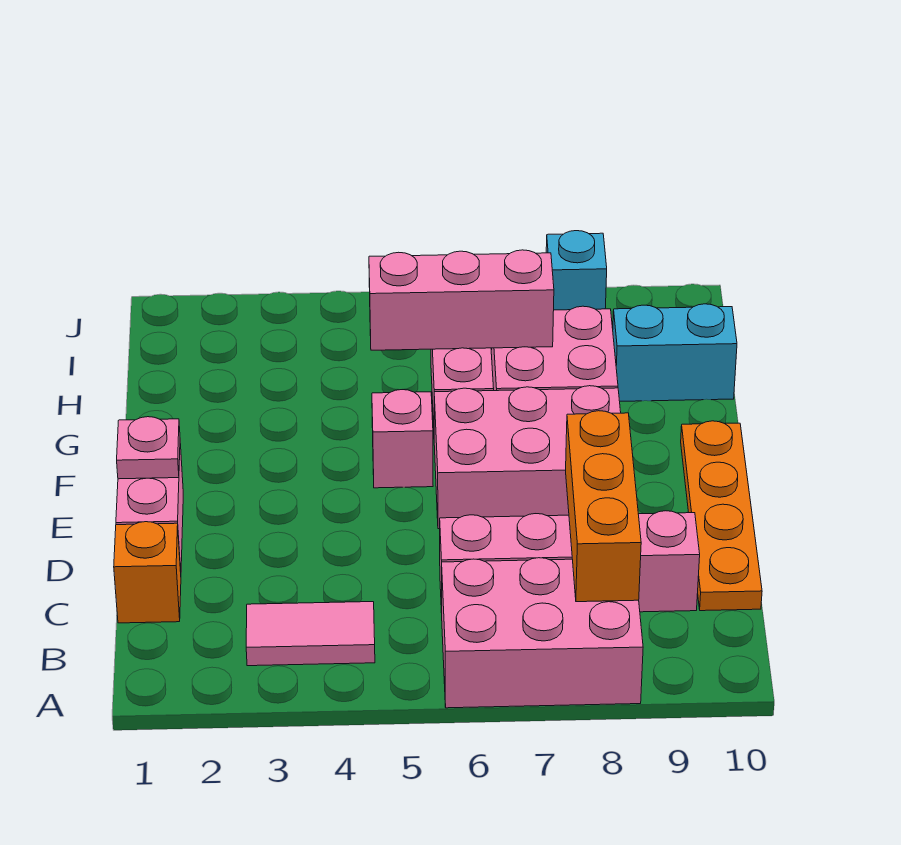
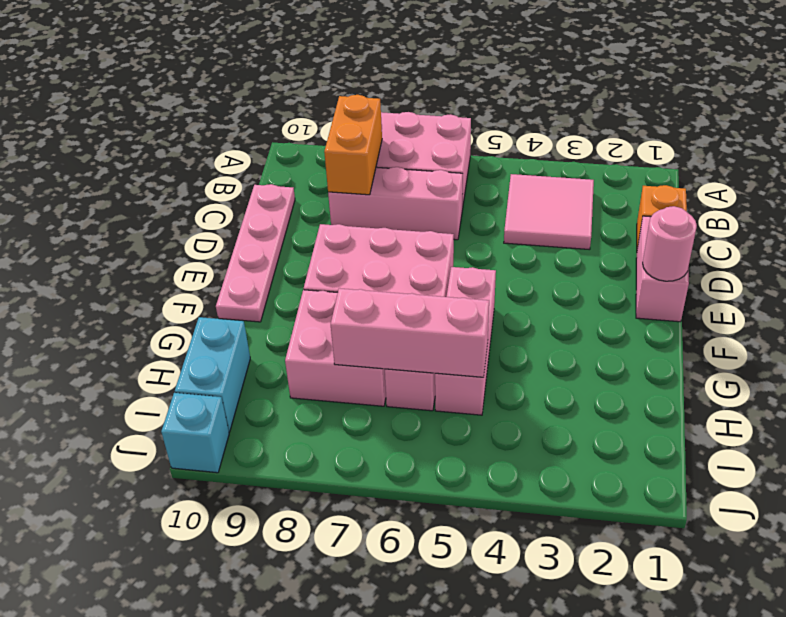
pink tile B3:B4 level 1 -> pink tile B3:C4 level 1
orange brick B8:D8 level 2 -> orange brick B8:C8 level 2
pink brick C6:C9 level 1 -> pink brick C6:C8 level 1
orange plate C10:F10 level 1 -> pink plate C10:F10 level 1
pink plate E1 level 2 -> pink round brick E1 level 2
pink brick F5 level 1 -> pink brick F5:H5 level 1
cyan brick H9:H10 level 1 -> cyan brick H10:I10 level 1
cyan brick J8 level 1 -> cyan brick J10 level 1

